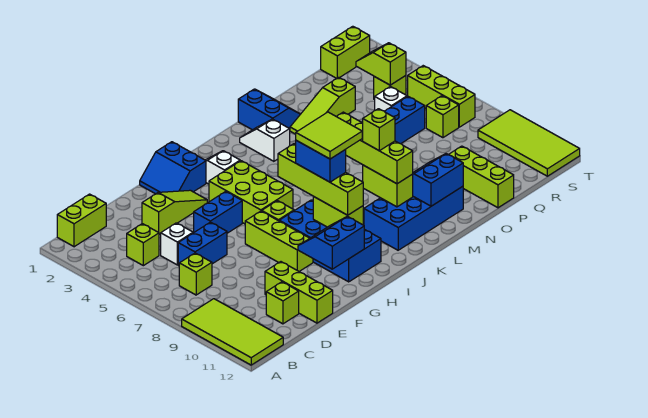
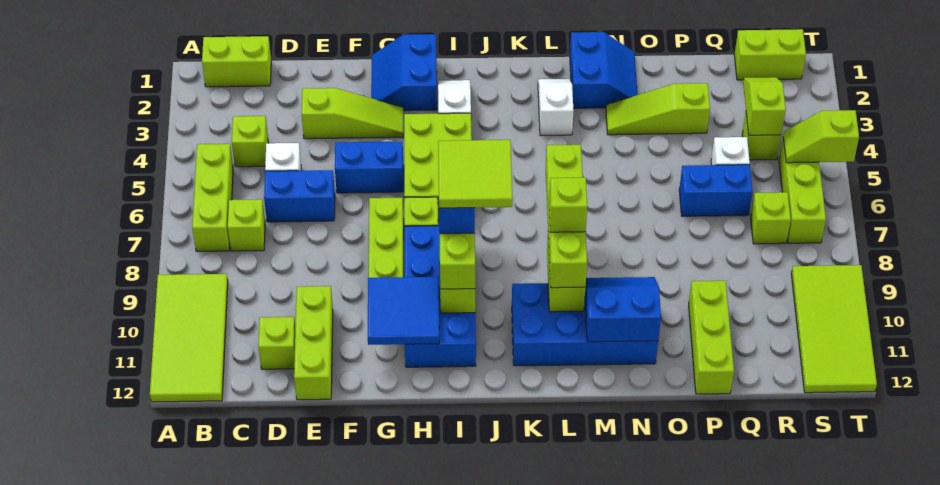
none -> lime brick B5:B7 level 1
blue slope G10:H11 level 2 top 11 -> blue tile G10:H11 level 2
none -> lime slope S5:T5 level 2 top T

